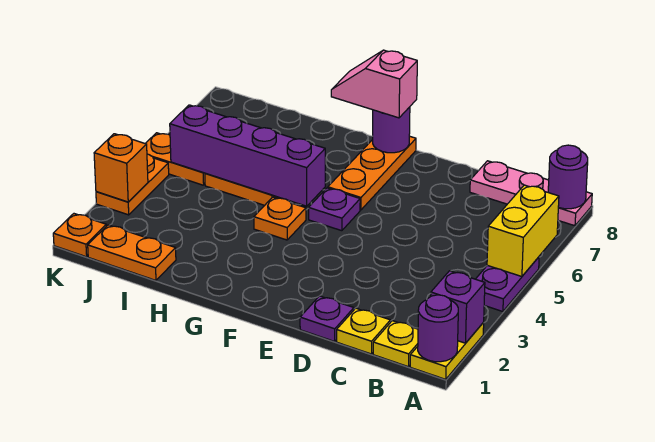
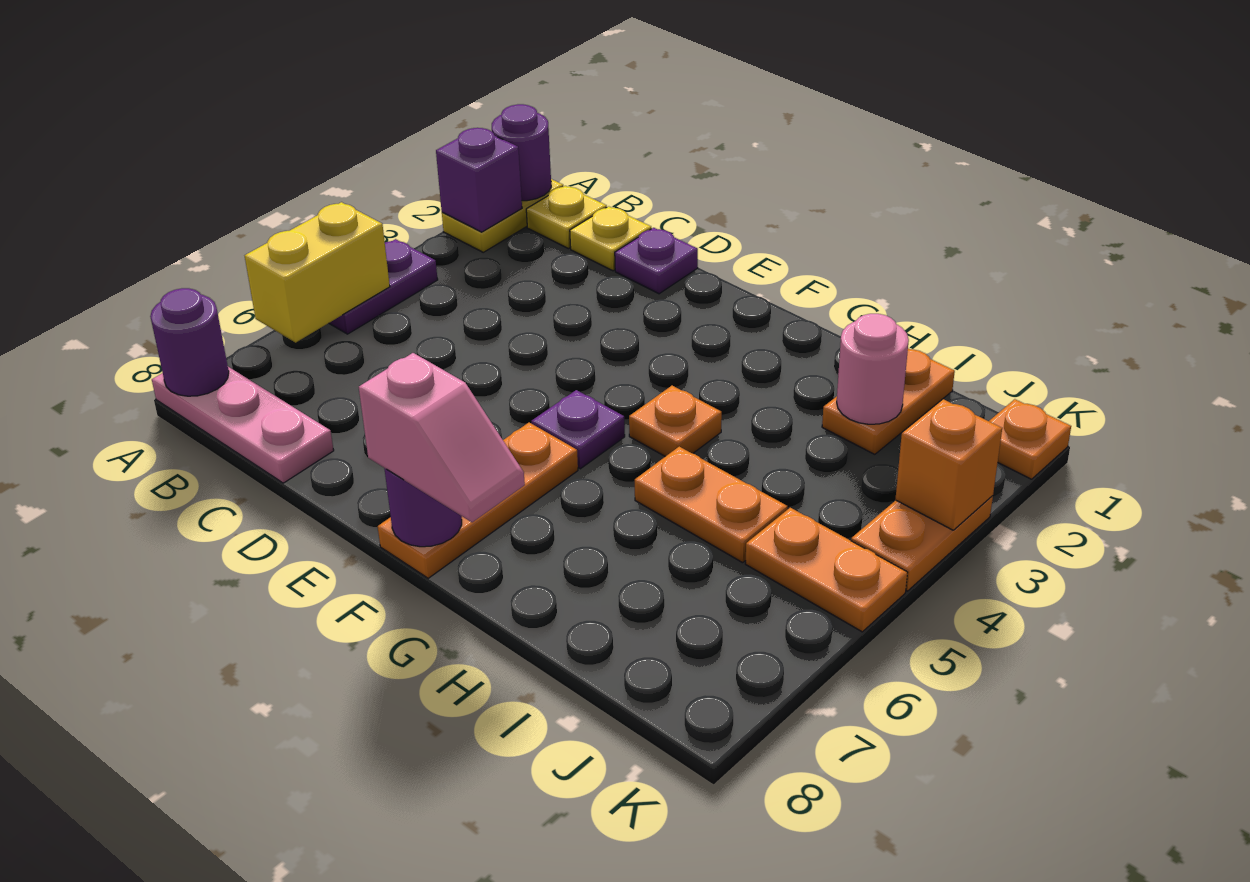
purple brick G5:J5 level 2 -> none
orange plate I1:J1 level 1 -> orange plate I1:I2 level 1
none -> pink round brick I2 level 2

